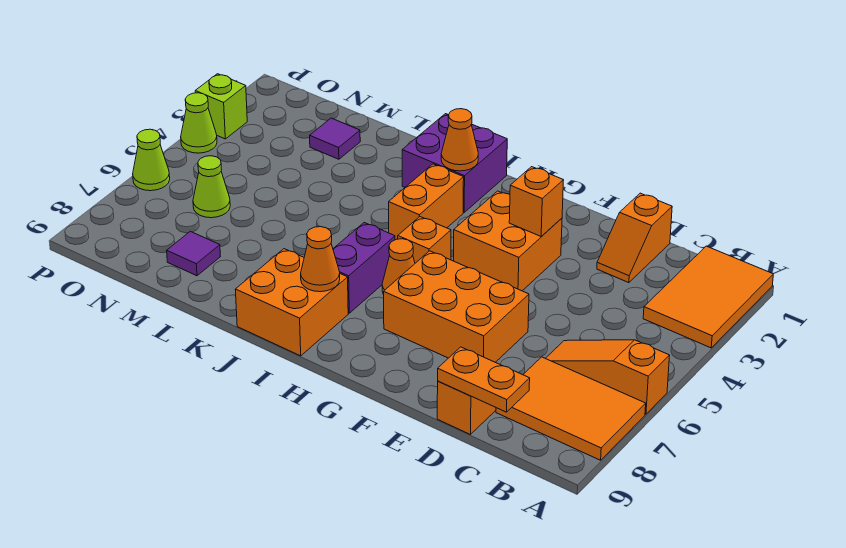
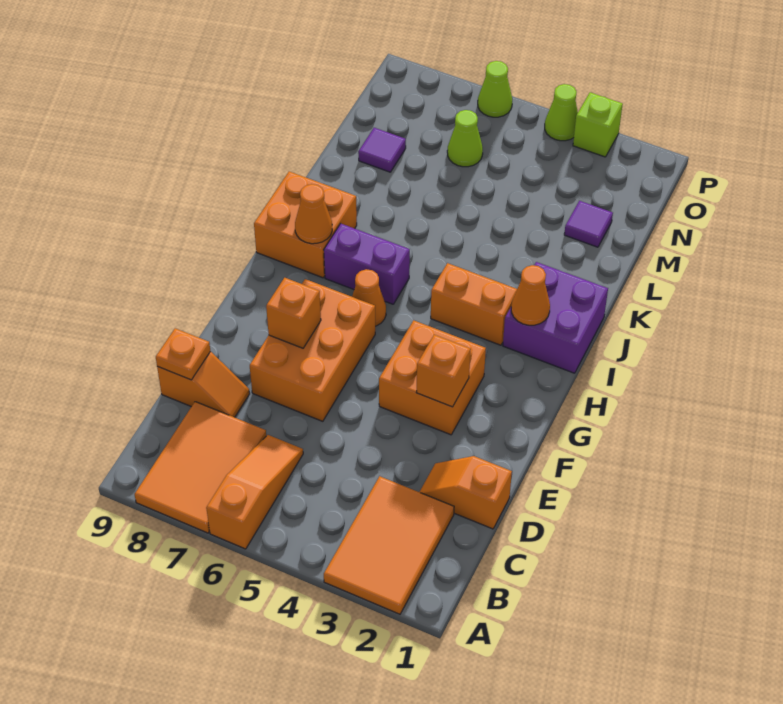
orange tile A1:B3 level 1 -> orange tile A2:C3 level 1
orange plate C9:D9 level 2 -> orange plate D9 level 2
orange brick H5 level 1 -> orange brick F7 level 2

